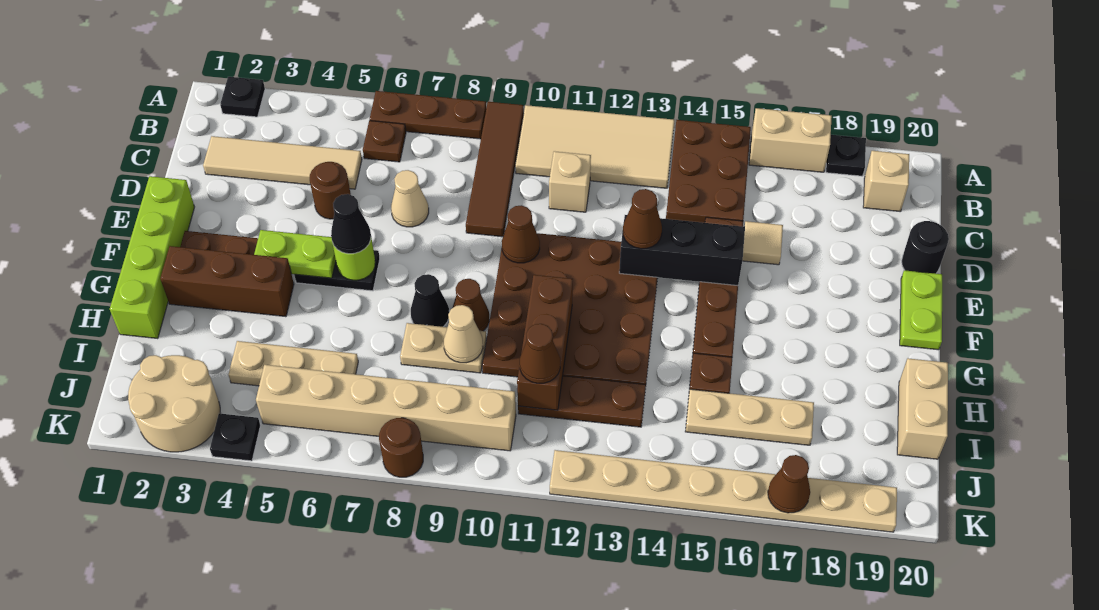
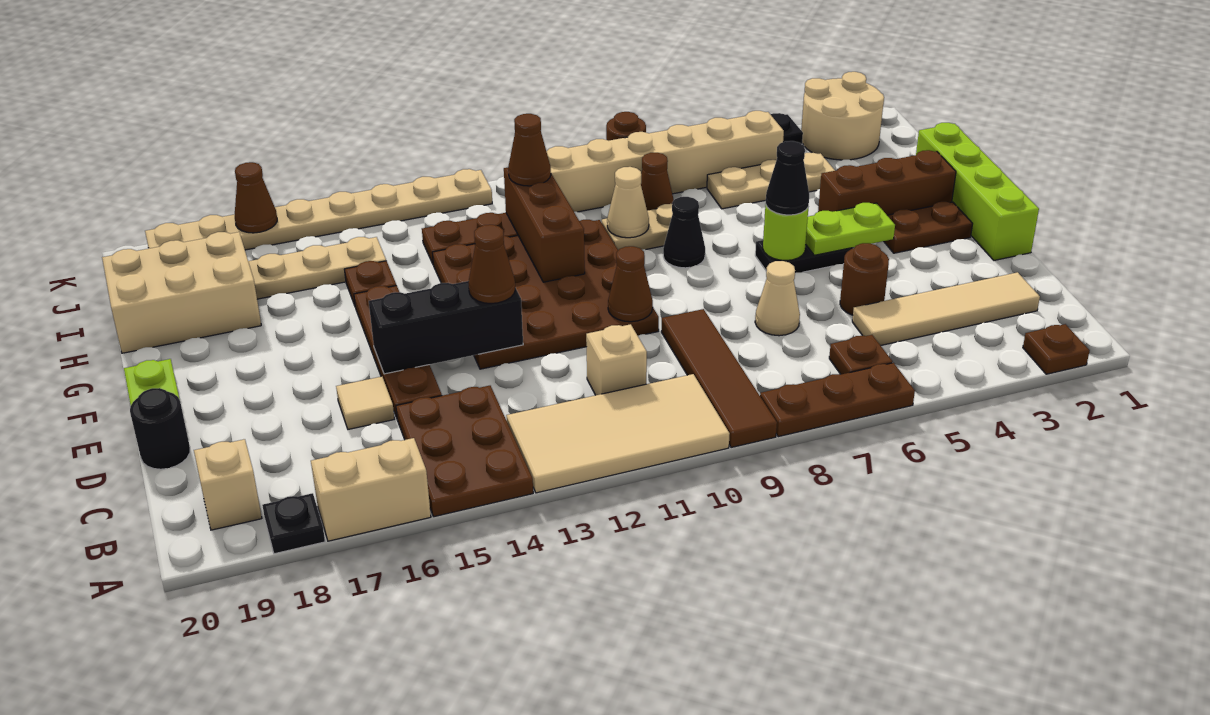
black plate A2 level 1 -> brown plate A2 level 1
brown cone G9 level 1 -> brown cone I8 level 1
tan brick H20:I20 level 1 -> tan brick H18:I20 level 1

